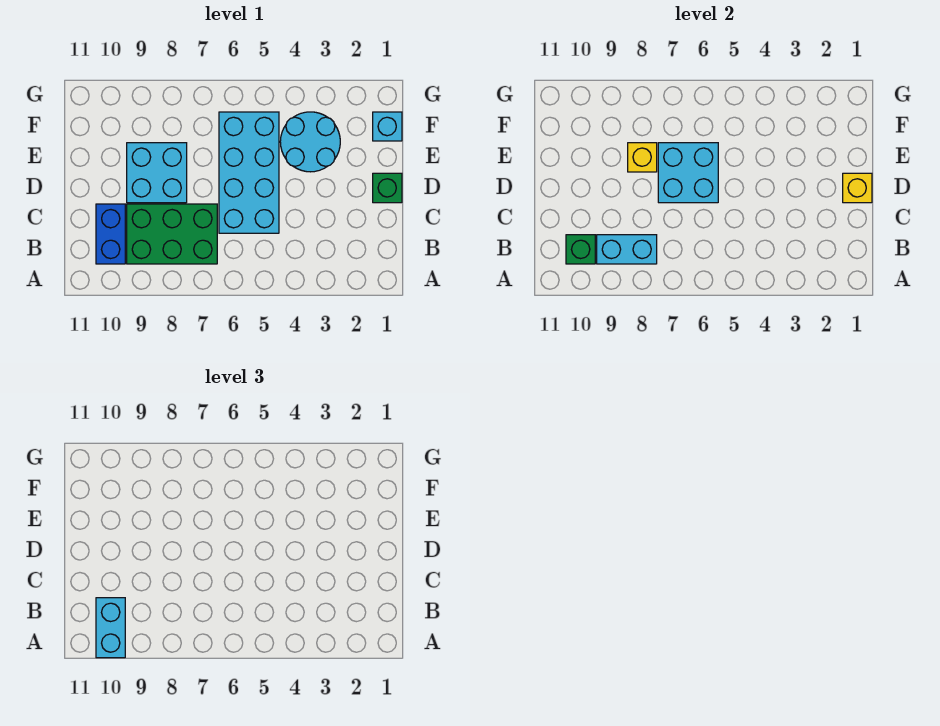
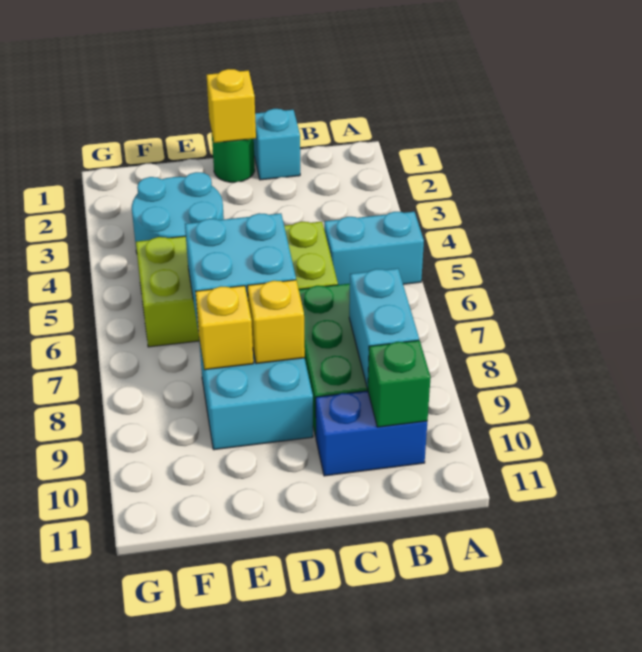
cyan brick A10:B10 level 3 -> cyan brick A5:B5 level 1
cyan brick C5:F6 level 1 -> lime brick C5:F6 level 1
green brick D1 level 1 -> green round brick D1 level 1
none -> yellow brick D8 level 2
cyan brick F1 level 1 -> cyan brick C1 level 1

